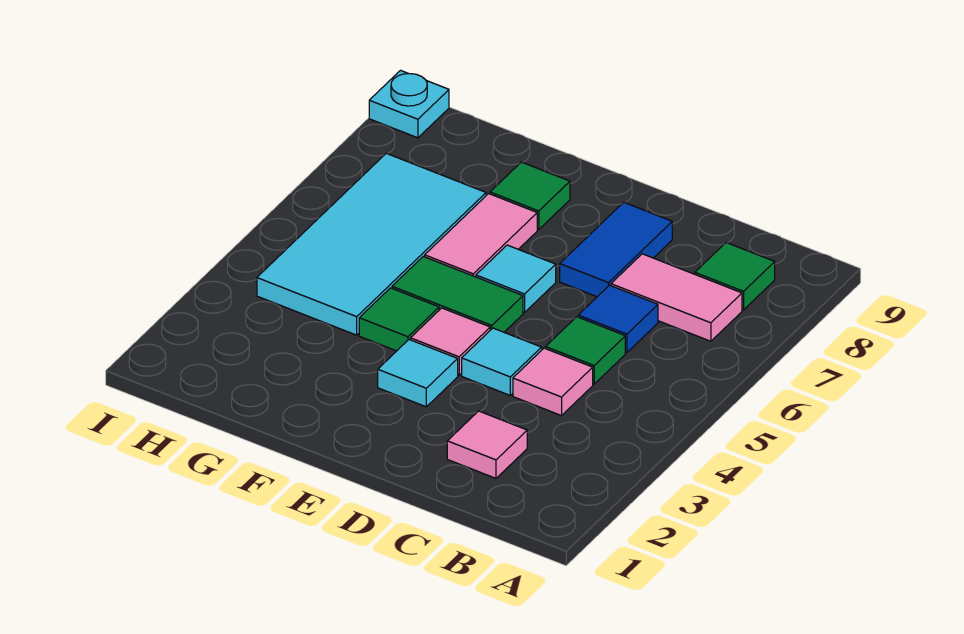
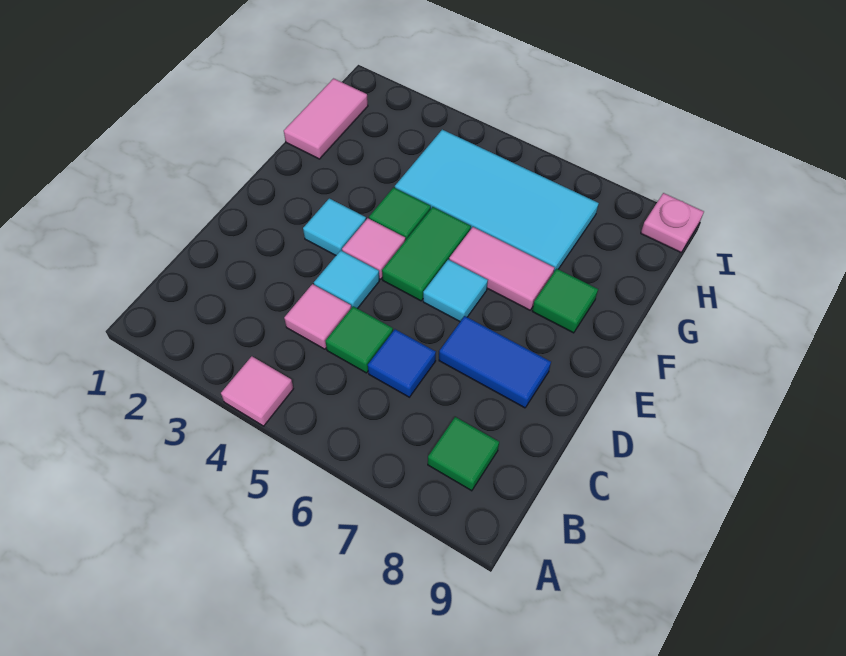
pink tile B7:C7 level 1 -> pink tile G1:H1 level 1
pink tile C2 level 1 -> pink tile A4 level 1
cyan plate I9 level 1 -> pink plate I9 level 1

